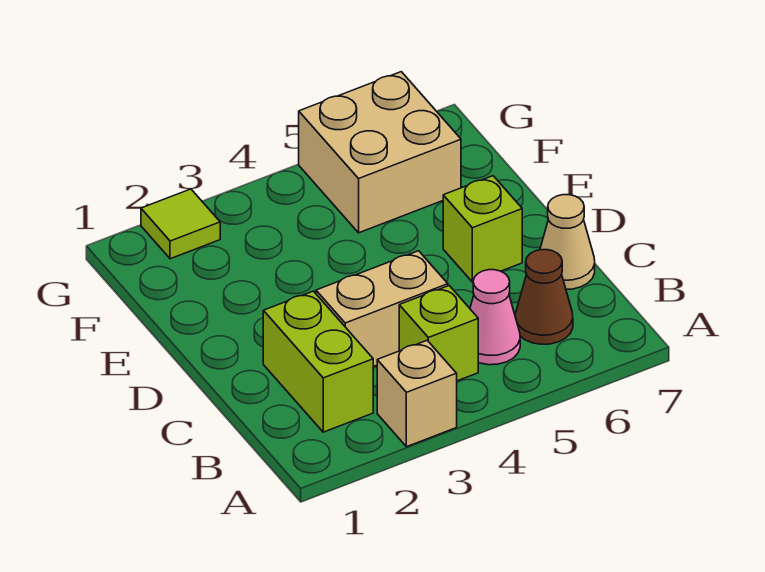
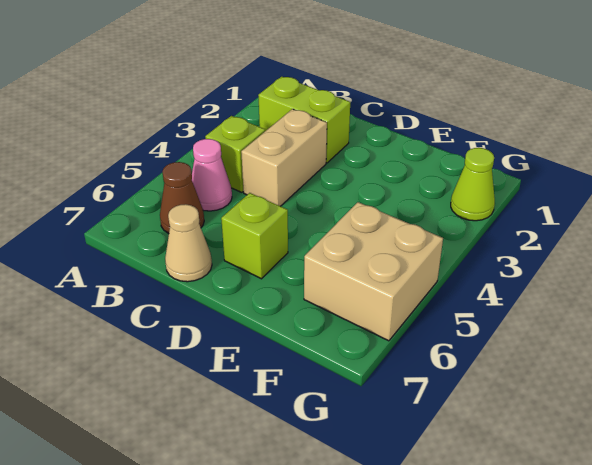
tan brick A3 level 1 -> none
lime tile G2 level 1 -> lime cone G2 level 1

